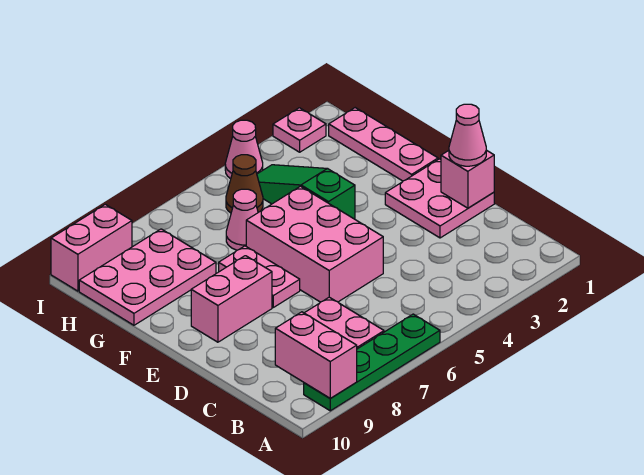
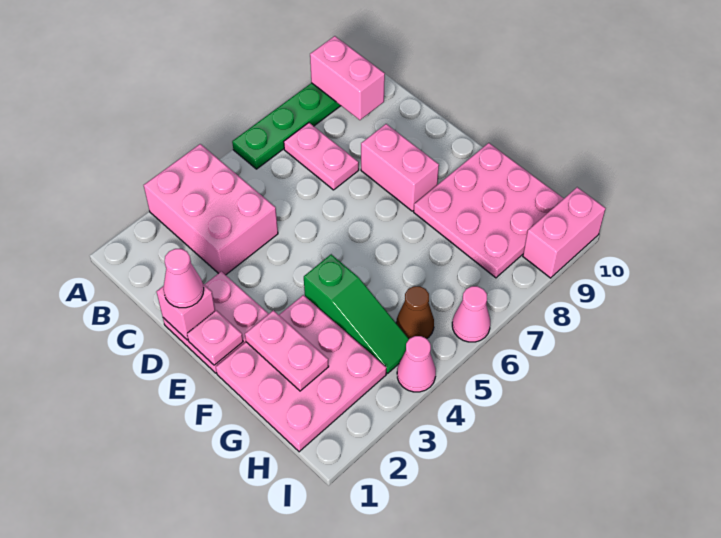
pink brick D5:F6 level 1 -> pink brick A3:C4 level 1
pink plate E7:F7 level 1 -> pink plate F2:G2 level 2
pink brick E8:E9 level 1 -> pink brick D8:E8 level 1
pink plate F1:H1 level 1 -> pink plate F1:H3 level 1
pink cone G6 level 1 -> pink cone I6 level 1
pink plate G8:H10 level 1 -> pink plate F8:H10 level 1
pink plate I2 level 1 -> pink plate E1 level 2

